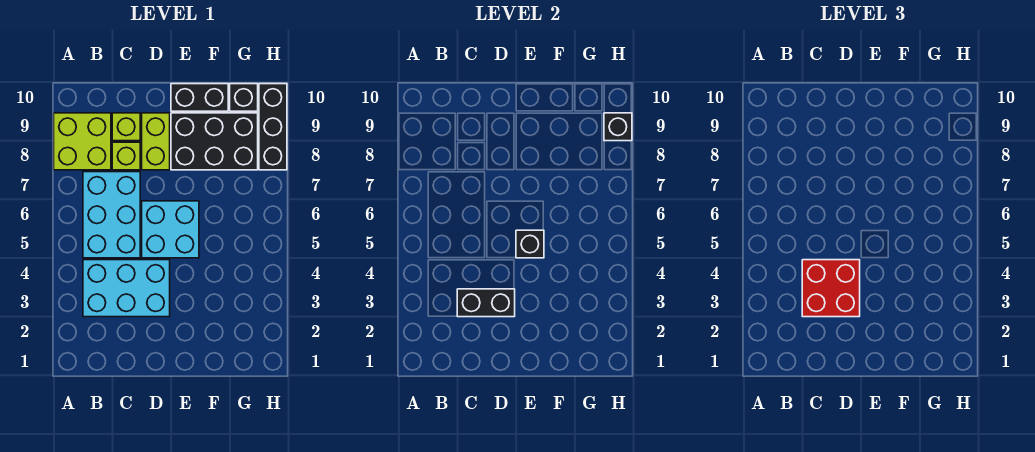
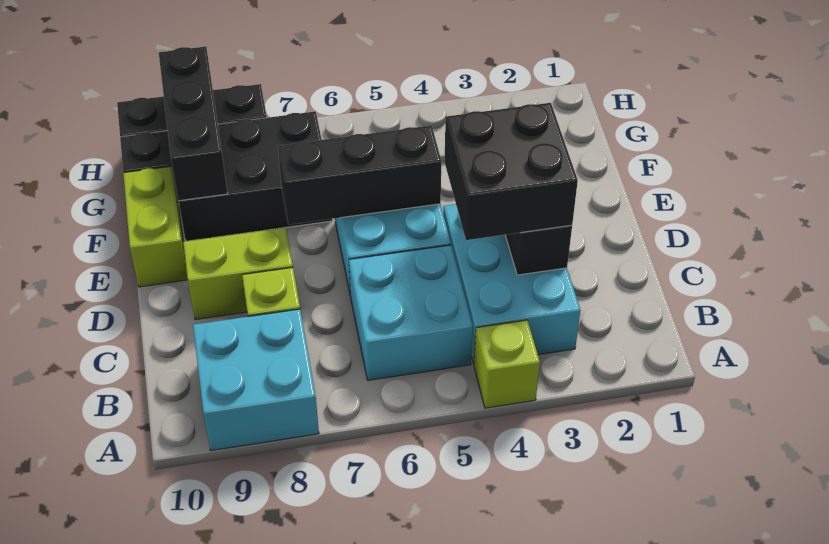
lime brick A8:B9 level 1 -> cyan brick A8:B9 level 1
cyan brick B5:C7 level 1 -> cyan brick B5:C6 level 1
red brick C3:D4 level 3 -> black brick C3:D4 level 3
lime brick C9 level 1 -> lime brick A4 level 1
black brick E5 level 2 -> black brick E5:E7 level 2
black brick E8:G9 level 1 -> black brick F7:G9 level 1
black brick E10:F10 level 1 -> lime brick E10:F10 level 1
black brick H9 level 2 -> black brick F9:H9 level 2

